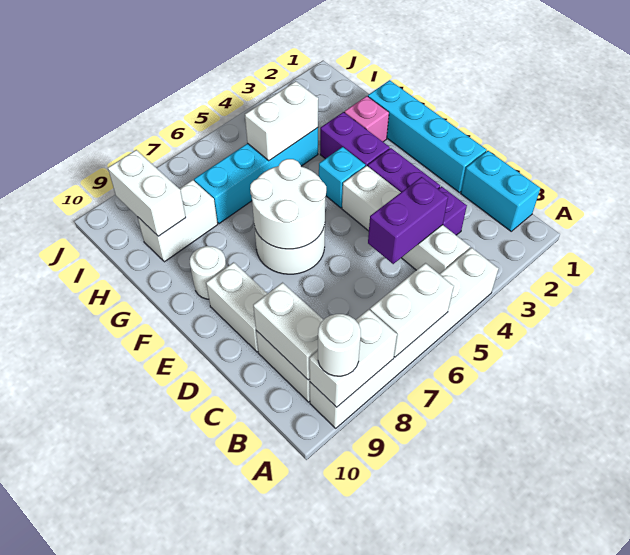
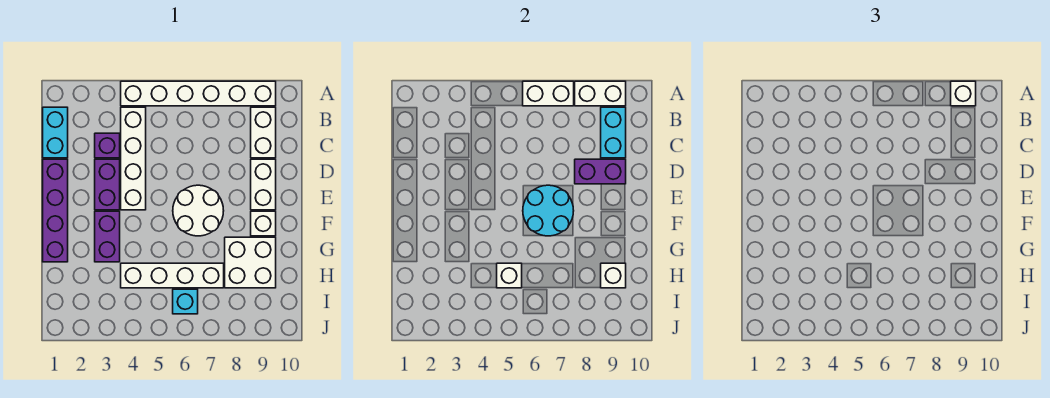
white round brick A9 level 3 -> white brick A9 level 3
white brick B9:C9 level 2 -> cyan brick B9:C9 level 2
purple brick C4:C5 level 2 -> purple brick D8:D9 level 2
cyan brick D1:G1 level 1 -> purple brick D1:G1 level 1
white round brick E6:F7 level 2 -> cyan round brick E6:F7 level 2
cyan brick F4 level 1 -> cyan brick I6 level 1
white round brick F9 level 1 -> white brick F9 level 1
pink brick G2 level 1 -> none
cyan brick H4:H7 level 1 -> white brick H4:H7 level 1
white brick H4:H5 level 2 -> white brick H5 level 2
white brick H8:H9 level 1 -> white brick G8:H9 level 1
white brick H9:I9 level 2 -> white brick H9 level 2

